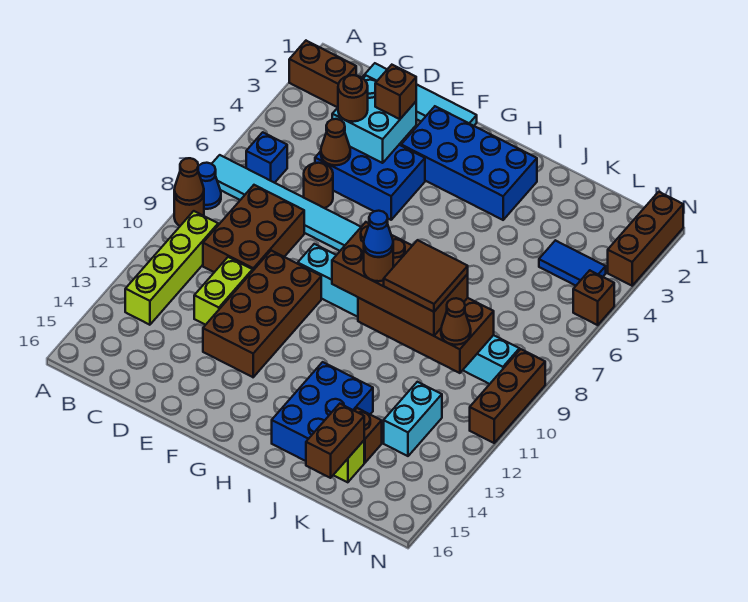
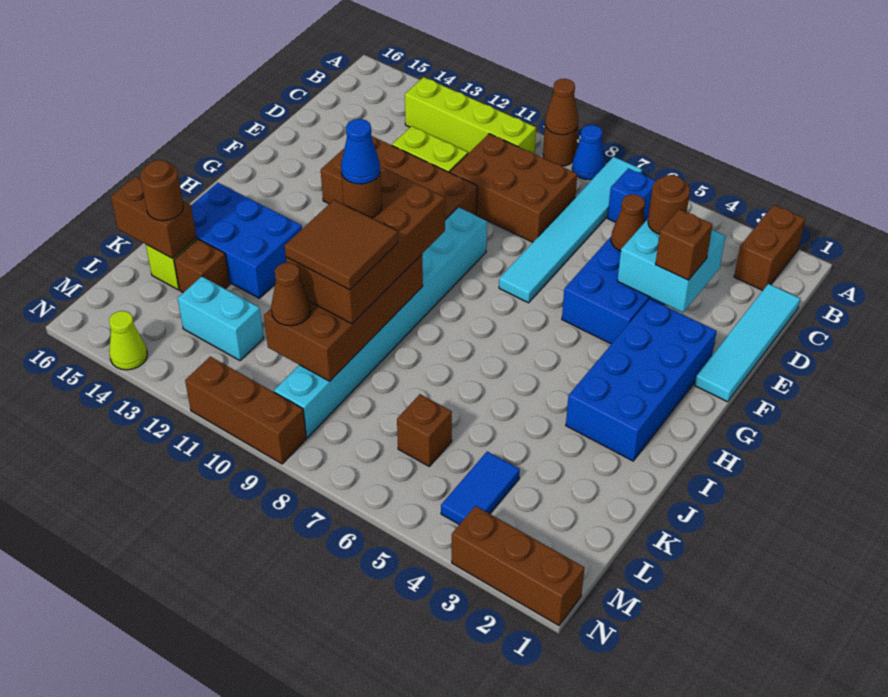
brown round brick D6 level 1 -> brown round brick K15 level 3
brown brick N5 level 1 -> brown brick L6 level 1
none -> lime cone N14 level 1

